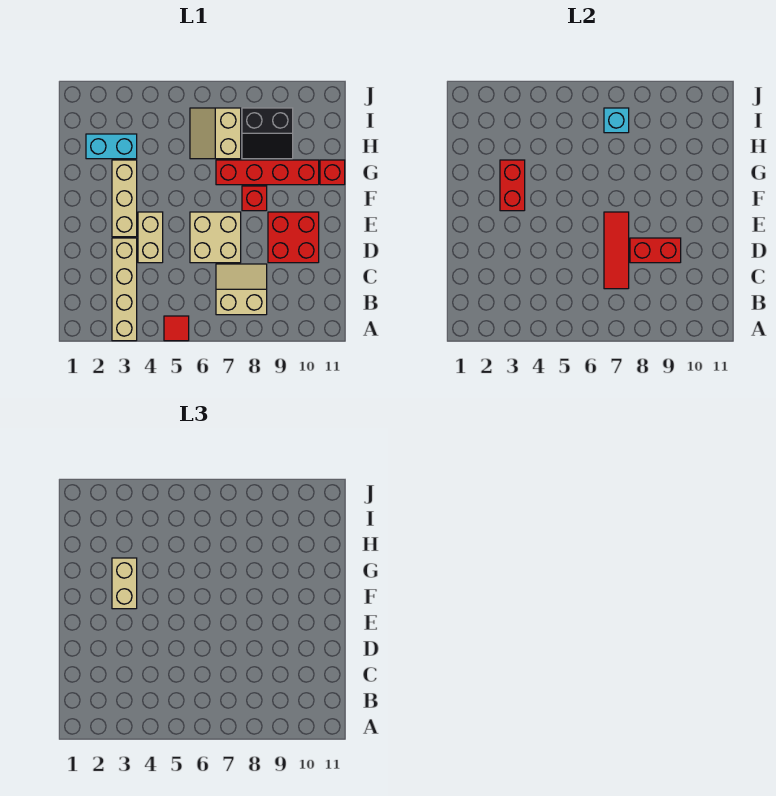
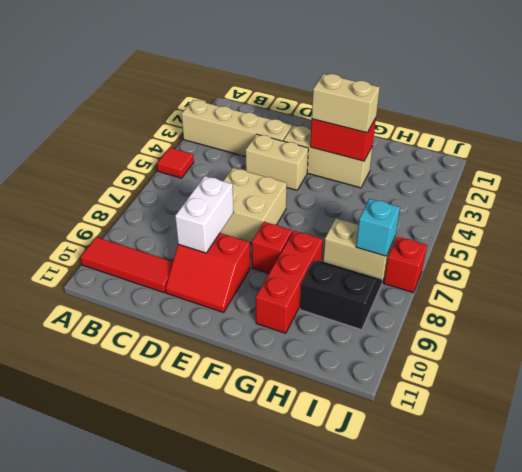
tan slope B7:C8 level 1 top B -> none
red tile C7:E7 level 2 -> red tile A10:C10 level 1
red brick D8:D9 level 2 -> white brick D8:D9 level 2
red brick D9:E10 level 1 -> red slope D9:E10 level 1 top 9
red brick G7:G10 level 1 -> red brick G8:G10 level 1
red brick G11 level 1 -> red brick J7 level 1
cyan brick H2:H3 level 1 -> none
black slope H8:I9 level 1 top I -> black slope H8:I9 level 1 top 9

